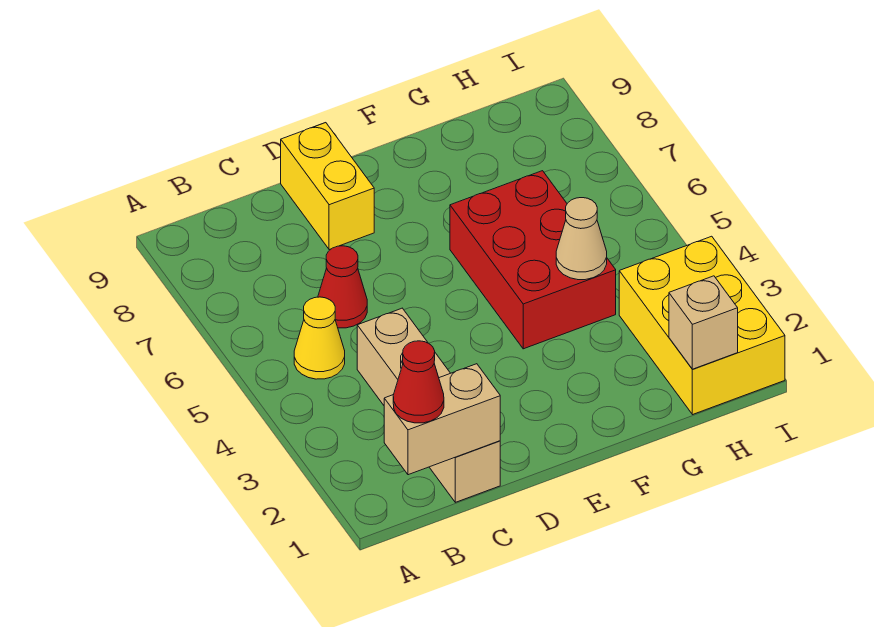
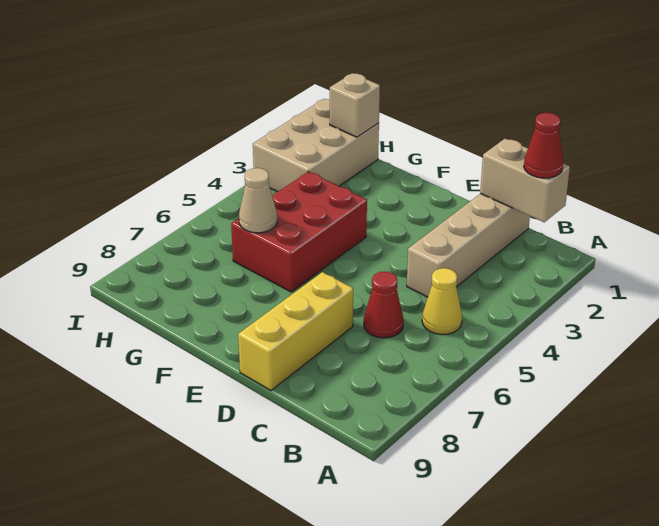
yellow brick D8:D9 level 1 -> yellow brick D7:D9 level 1
tan cone G4 level 2 -> tan cone G6 level 2
yellow brick H1:I3 level 1 -> tan brick H1:I3 level 1

